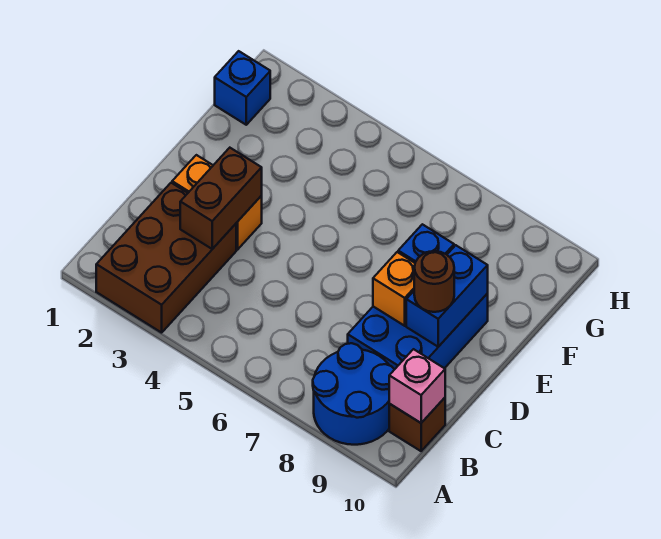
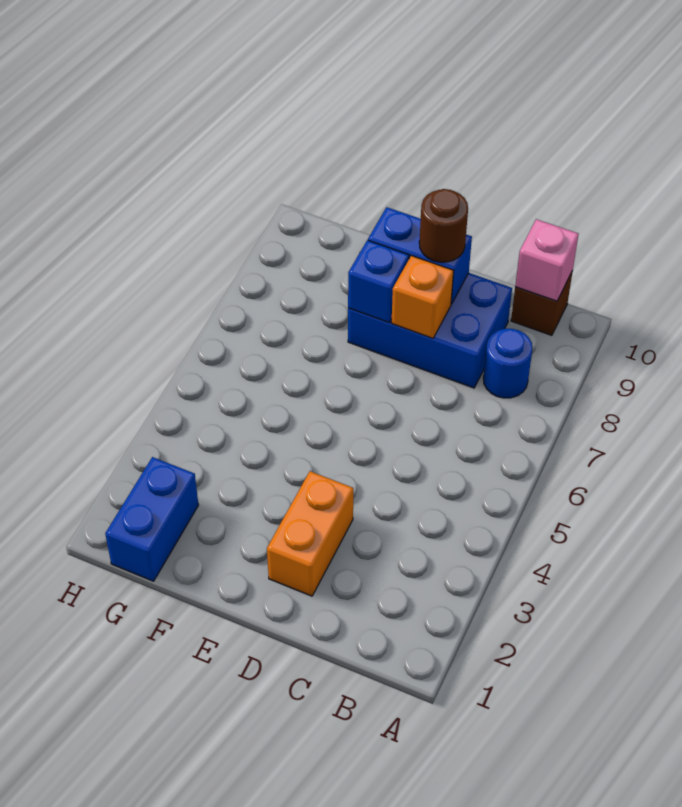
brown brick A2:C3 level 1 -> none
blue round brick A8:B9 level 1 -> blue round brick B8 level 1
brown brick C3:D3 level 2 -> none
blue brick G1 level 1 -> blue brick G1:G2 level 1

